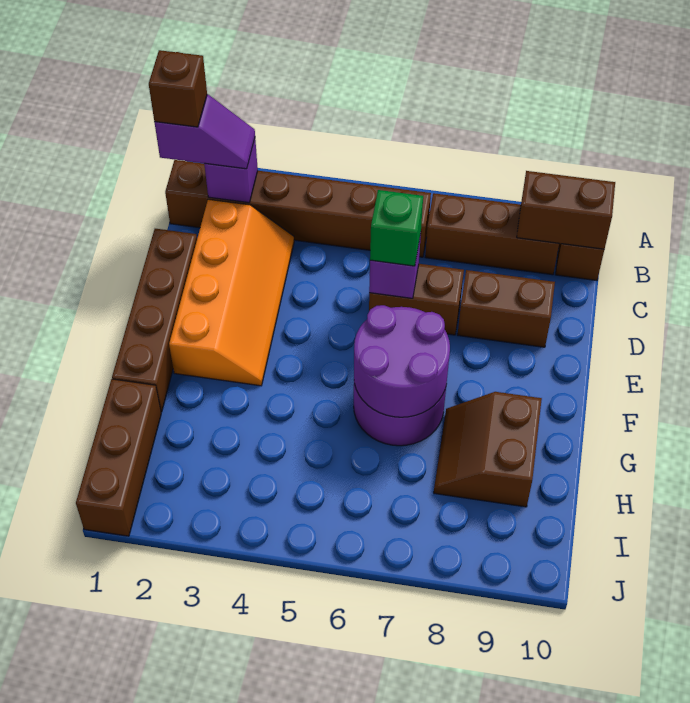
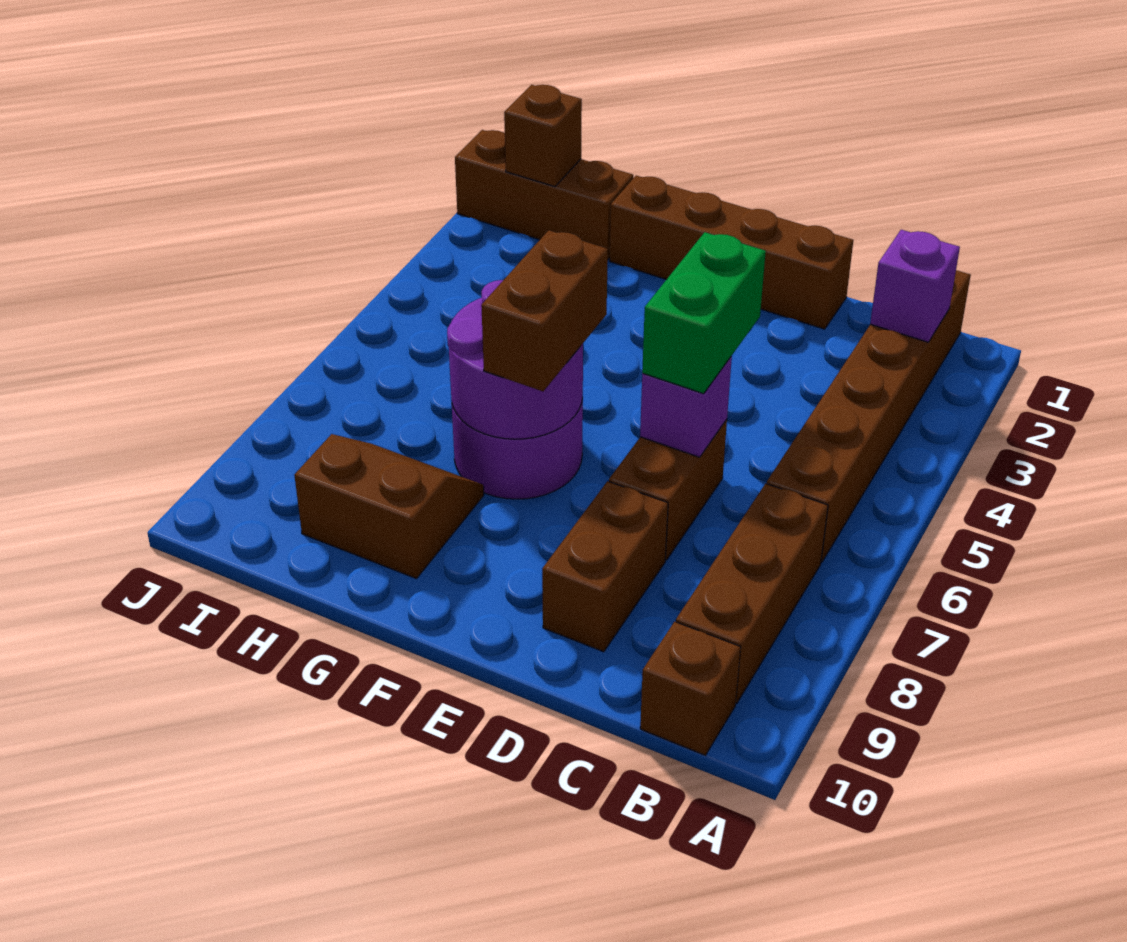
purple slope B1:B2 level 3 top 1 -> none
brown brick B1 level 4 -> brown brick I1 level 2
brown brick B9:B10 level 2 -> brown brick F6:F7 level 3
orange slope C2:F3 level 1 top 2 -> none
green brick D6 level 3 -> green brick D5:D6 level 3

